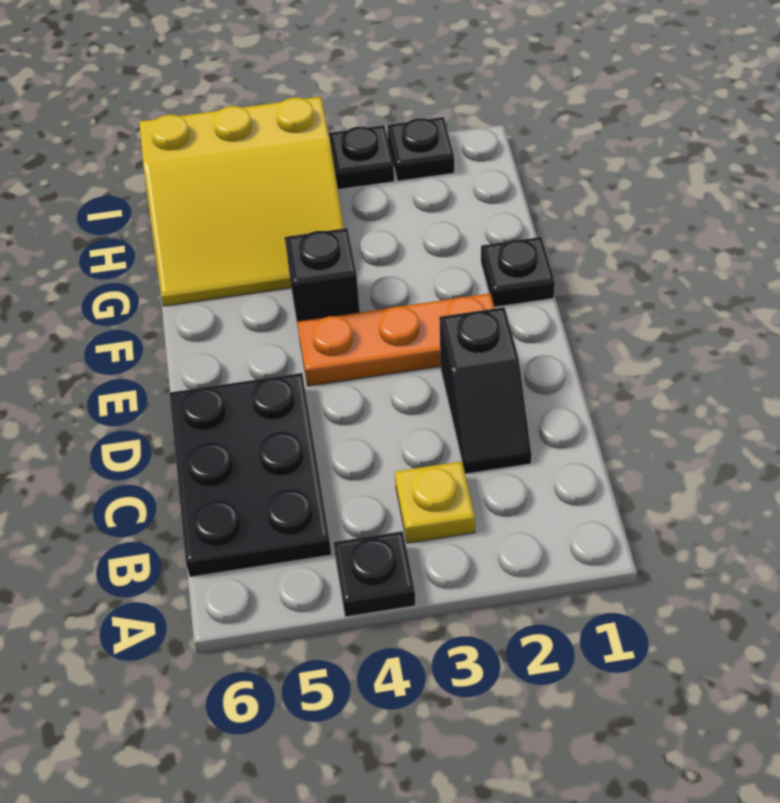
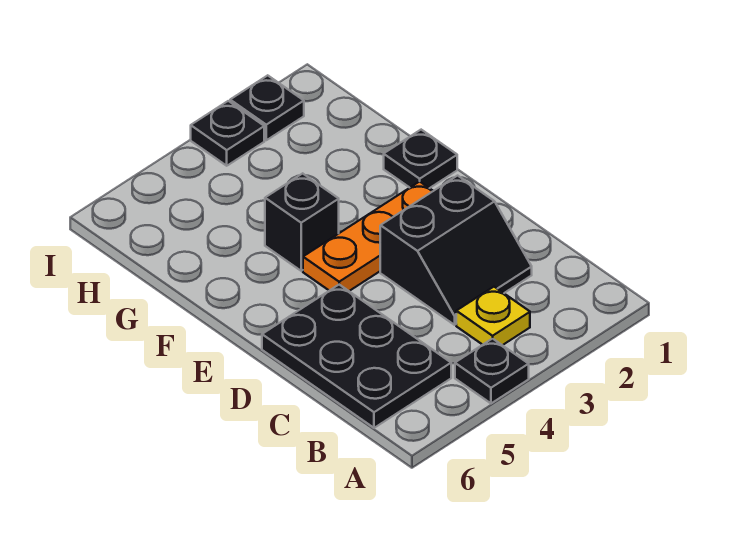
black slope C2:D2 level 1 top D -> black slope C2:D3 level 1 top D
yellow slope G4:I6 level 1 top I -> none

